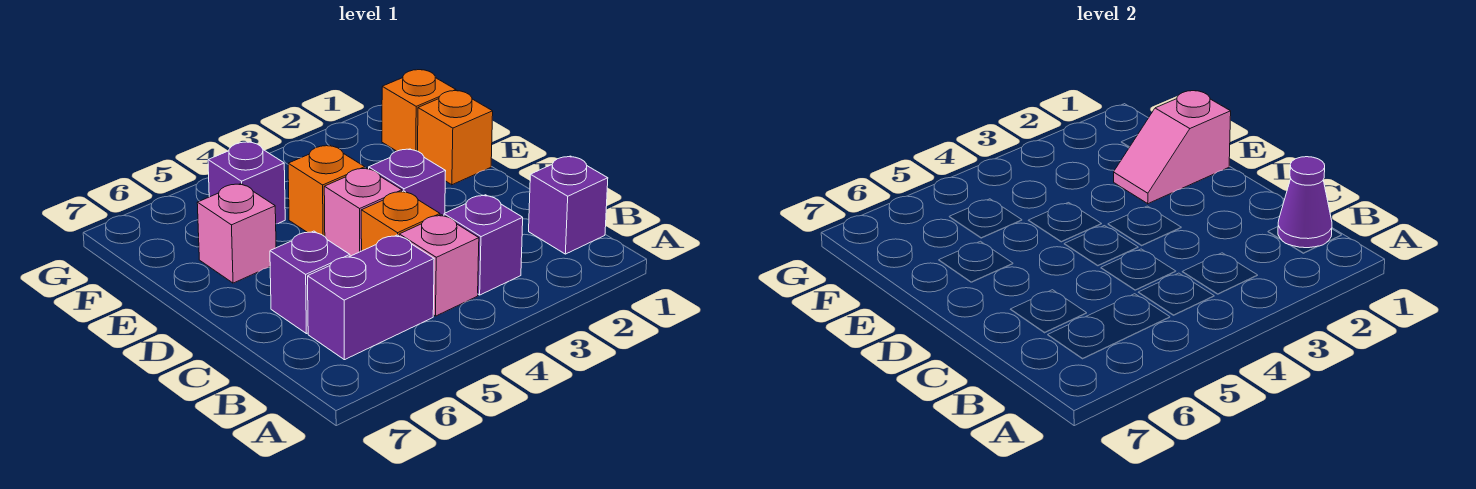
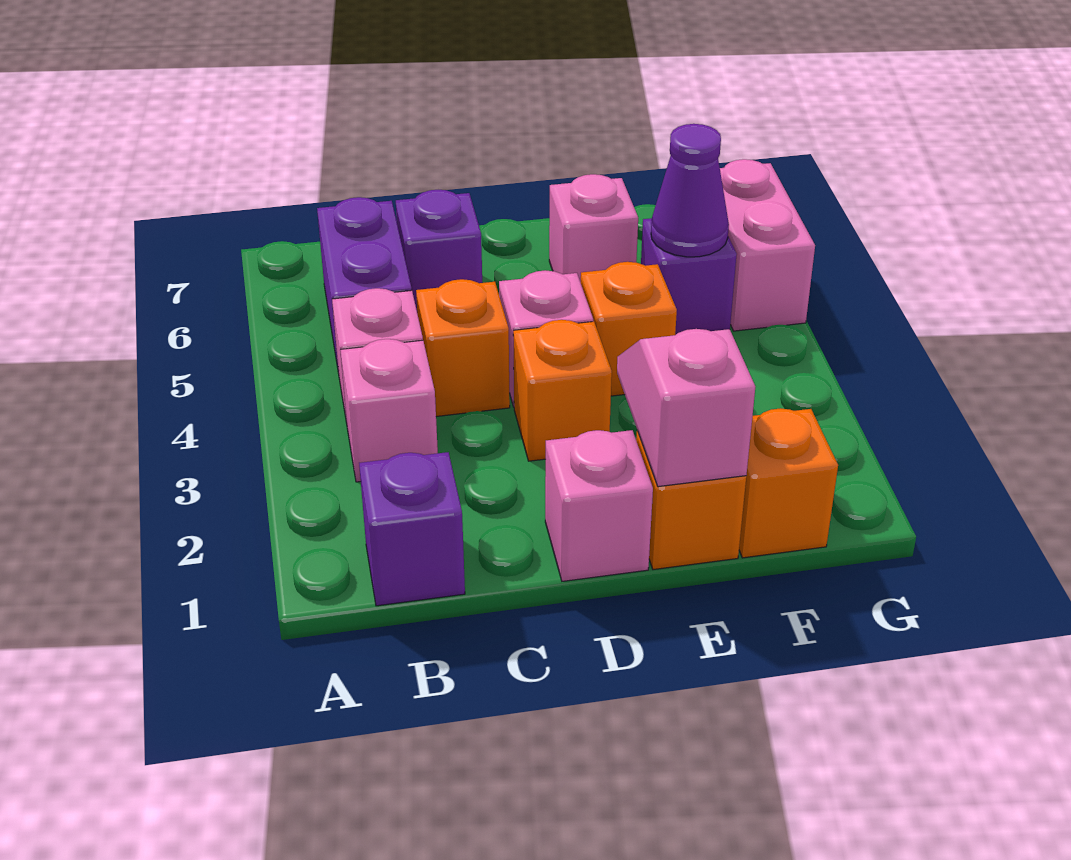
purple cone B1 level 2 -> purple cone F5 level 2
purple brick B3 level 1 -> pink brick B3 level 1
none -> pink brick D1 level 1
purple brick D3 level 1 -> orange brick D3 level 1
none -> pink brick G5:G6 level 1

